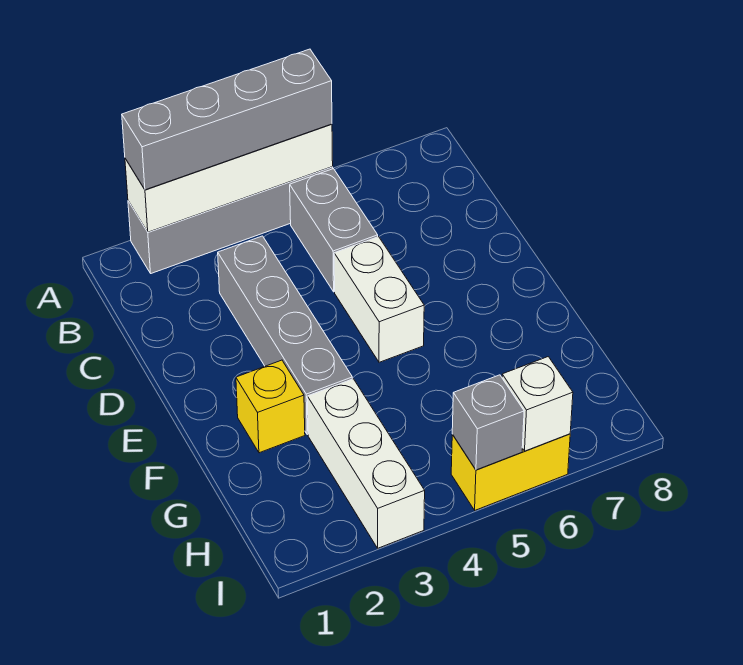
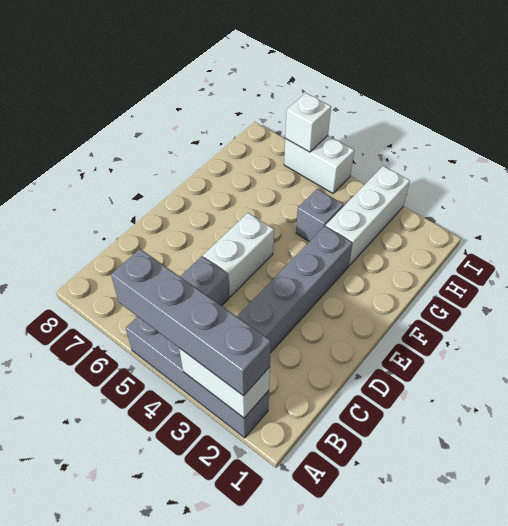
white brick A2:A5 level 2 -> white brick A2:A3 level 2
yellow brick F2 level 1 -> none
yellow brick I5:I6 level 1 -> white brick I5:I6 level 1
grey brick I5 level 2 -> grey brick G4 level 1

